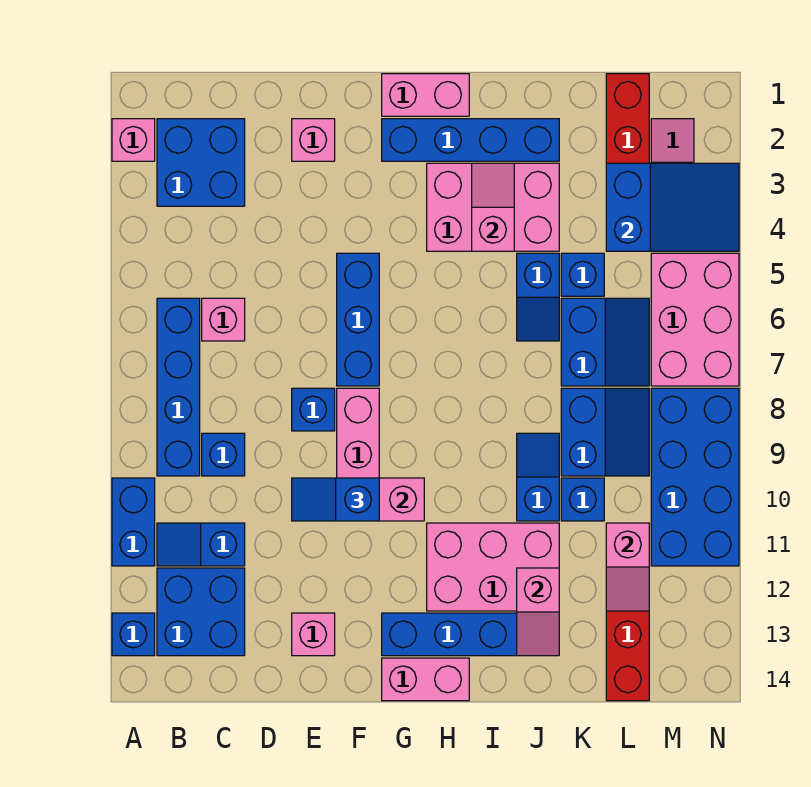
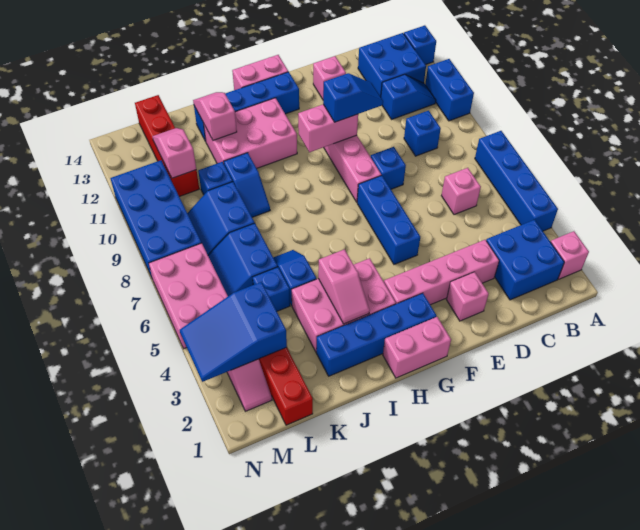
blue brick B6:B9 level 1 -> blue brick A4:A7 level 1
none -> pink brick D3:G3 level 1

